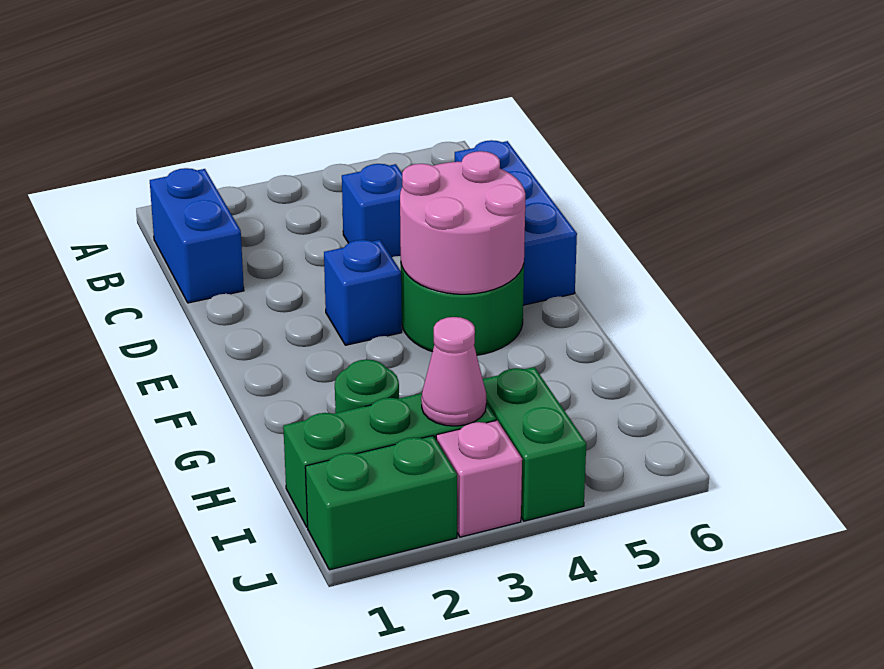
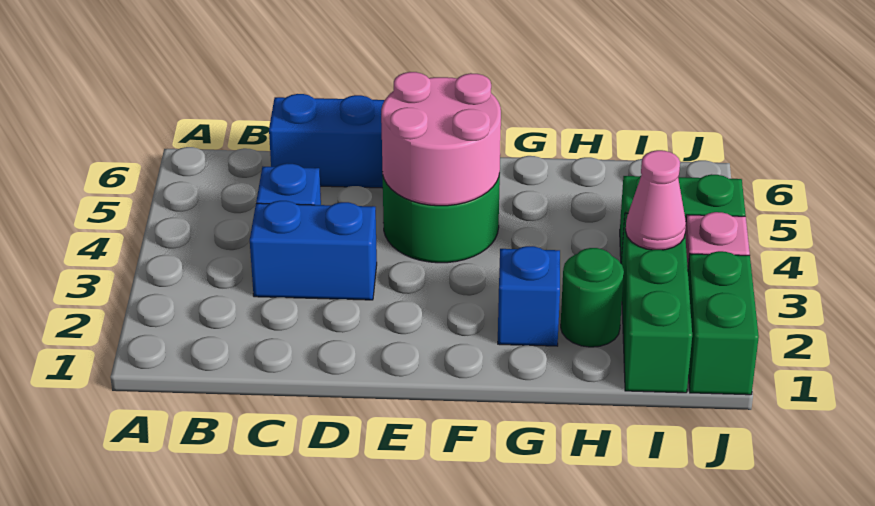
blue brick B1:C1 level 1 -> blue brick C3:D3 level 1
blue brick E3 level 1 -> blue brick G2 level 1

